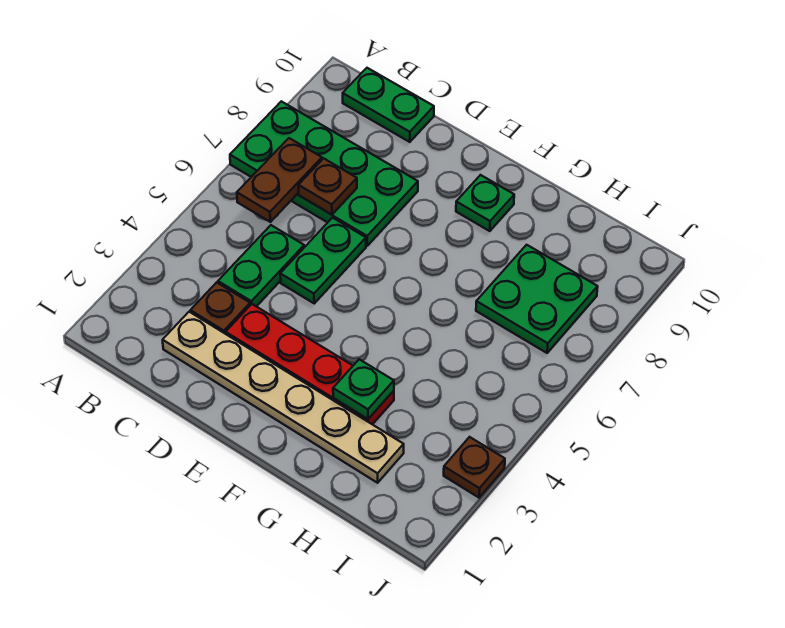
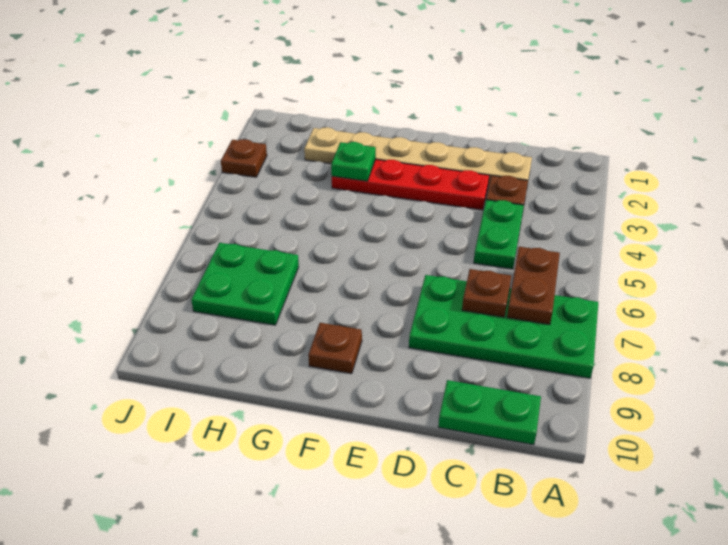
green plate D5:D6 level 1 -> none
green plate F9 level 1 -> brown plate F9 level 1

